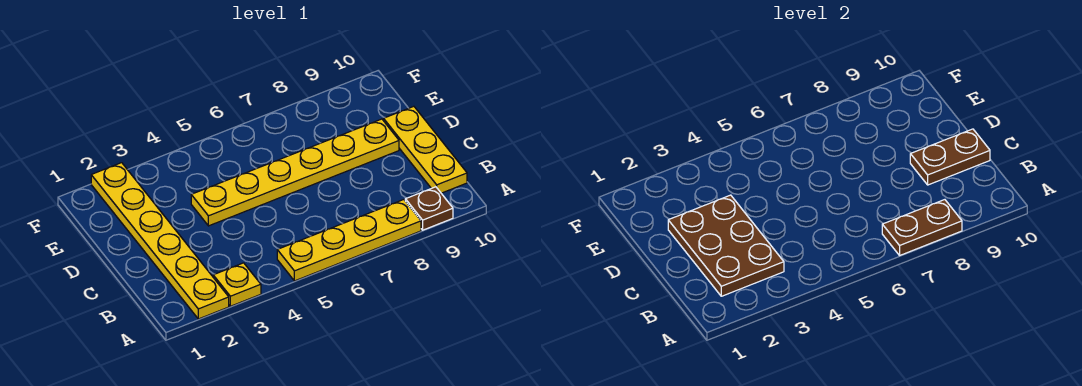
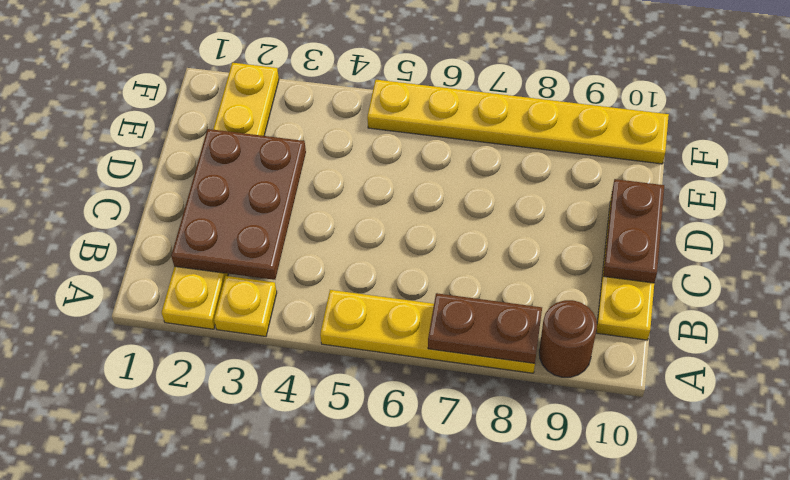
brown plate A9 level 1 -> brown round brick A9 level 1
brown plate C9:C10 level 2 -> brown plate C10:D10 level 2
yellow plate D4:D9 level 1 -> yellow plate F5:F10 level 1

